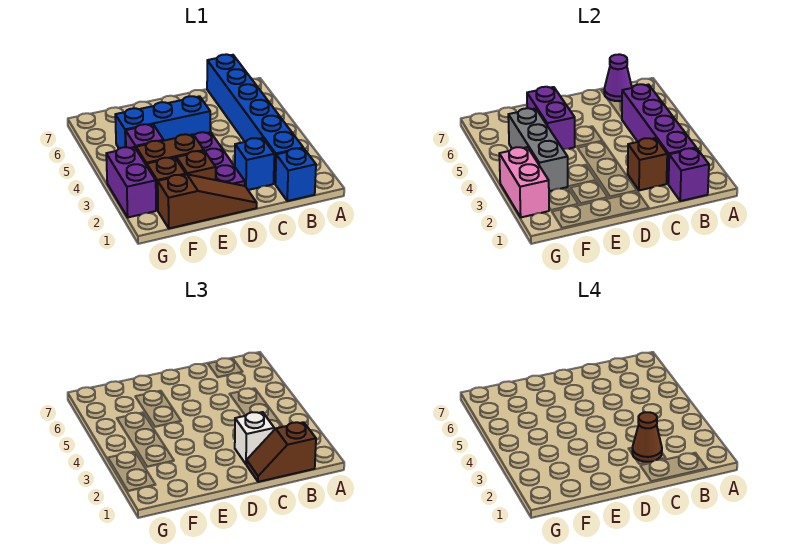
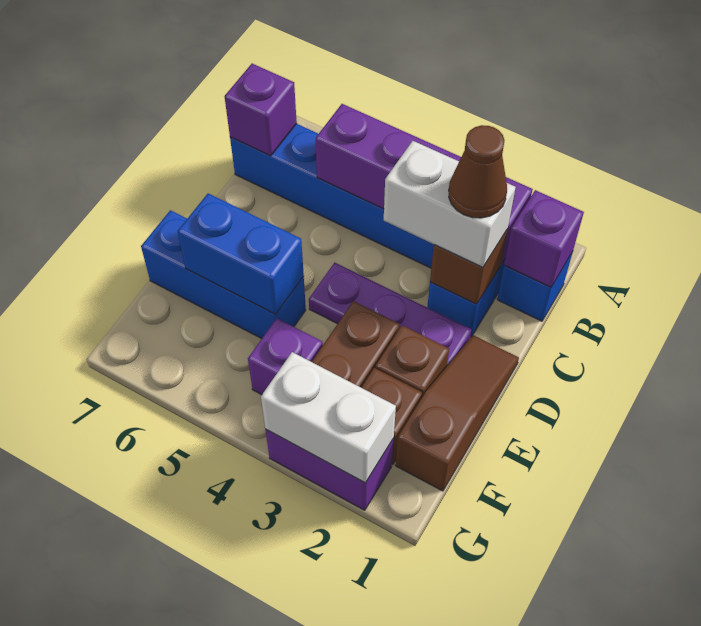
brown slope B1:C1 level 3 top B -> none
purple cone B7 level 2 -> purple brick B7 level 2
white brick C2 level 3 -> white brick C2:C3 level 3
blue brick D5:F5 level 1 -> blue brick E5:E7 level 1
purple brick E5:E6 level 2 -> blue brick E5:E6 level 2
grey brick F3:F5 level 2 -> none
pink brick G2:G3 level 2 -> white brick G2:G3 level 2

